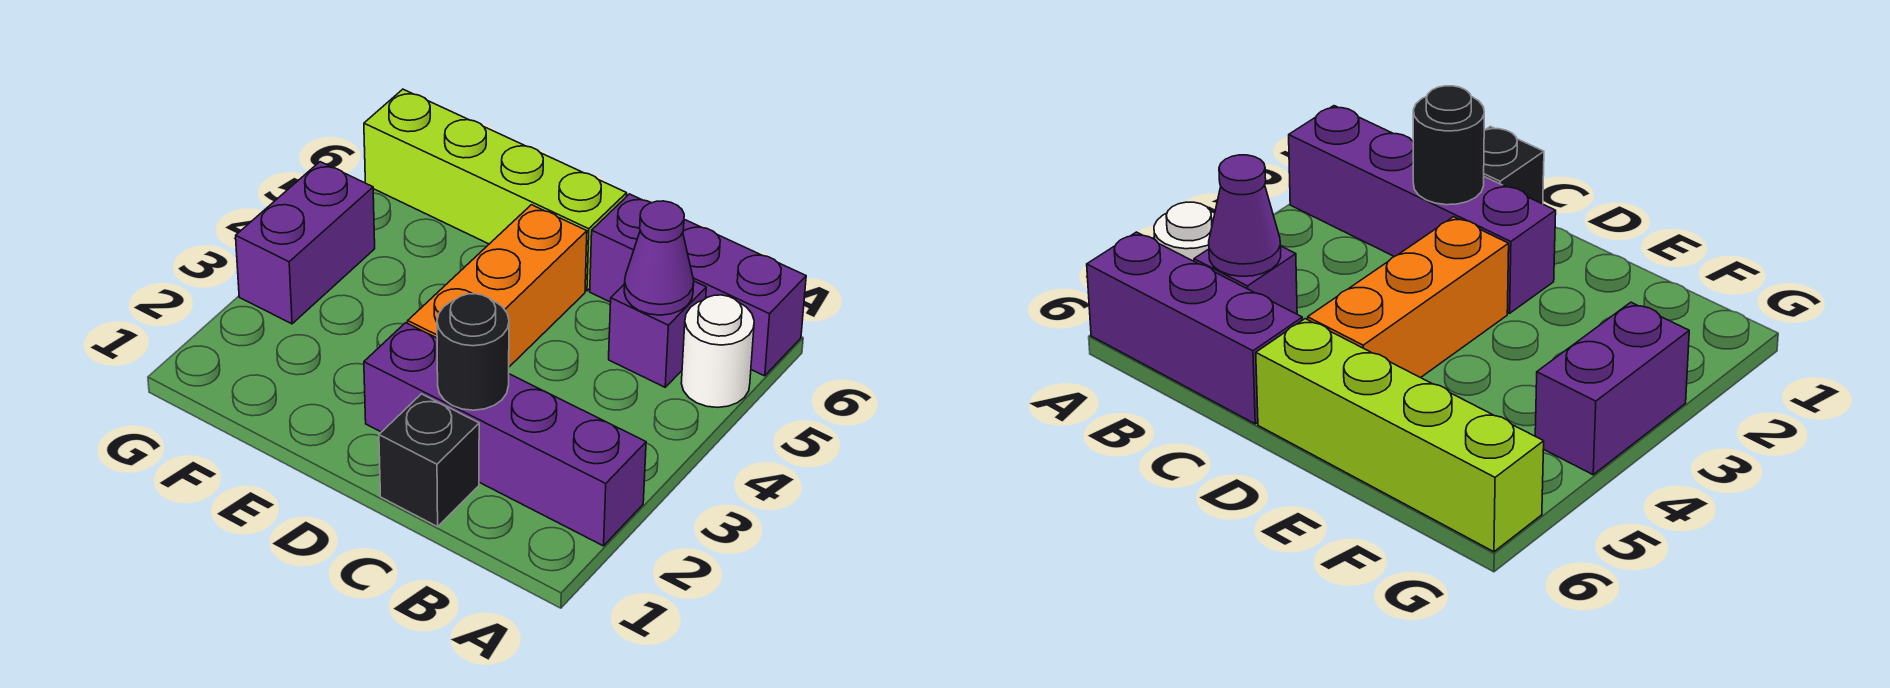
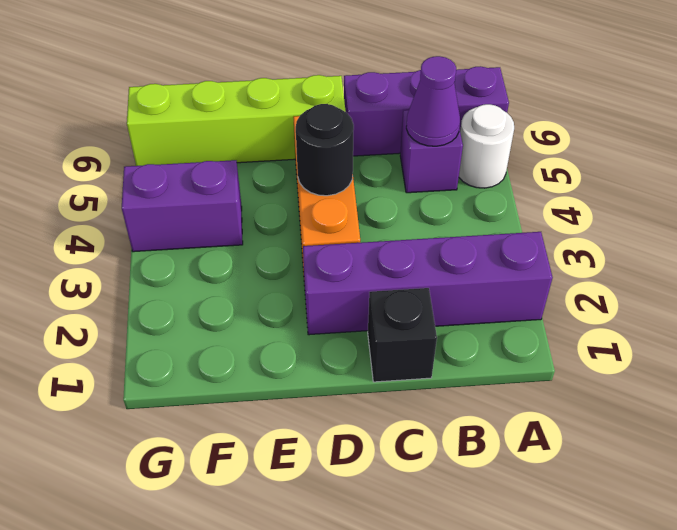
black round brick C2 level 2 -> black round brick D4 level 2
purple brick G3:G4 level 1 -> purple brick F4:G4 level 1

